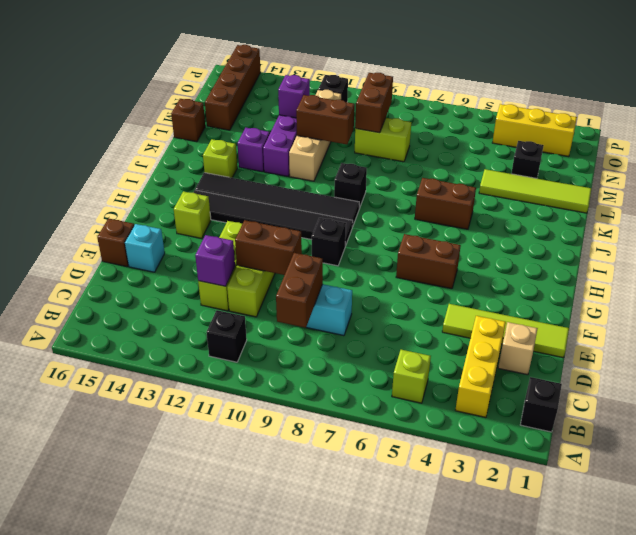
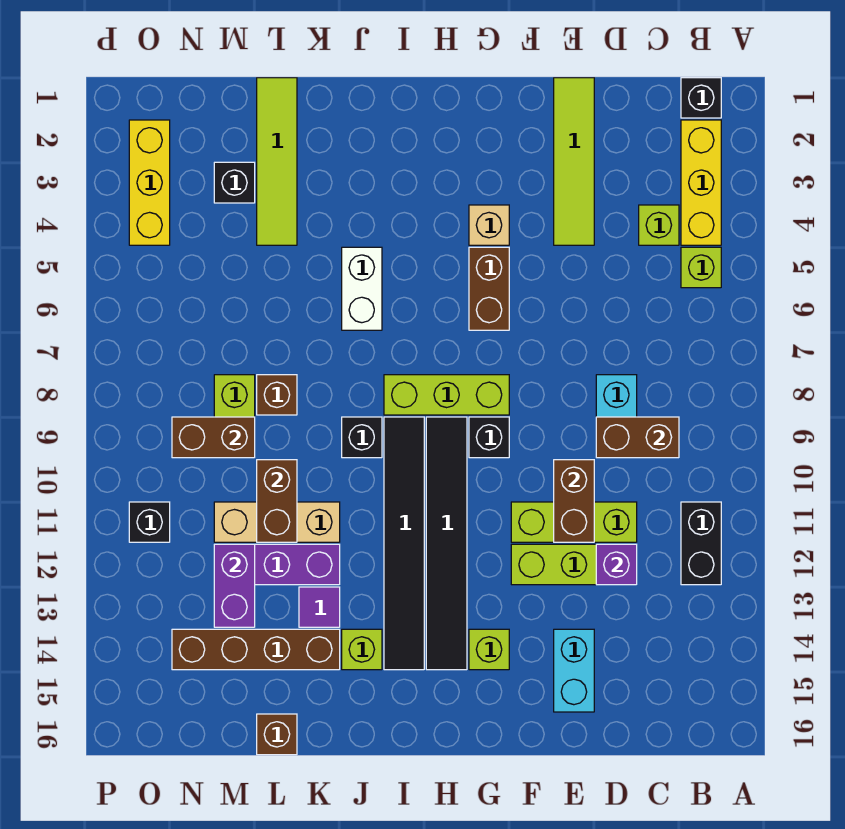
yellow brick B3:D3 level 1 -> yellow brick B2:B4 level 1
black brick B11 level 1 -> black brick B11:B12 level 1
none -> lime brick C4 level 1
tan brick D2 level 1 -> tan brick G4 level 1
cyan brick E15 level 1 -> cyan brick E14:E15 level 1
brown brick E16 level 1 -> brown brick L8 level 1
none -> lime brick G8:I8 level 1
brown brick J5:J6 level 1 -> white brick J5:J6 level 1
tan brick K11:N11 level 1 -> tan brick K11:M11 level 1
purple brick K13 level 1 -> purple tile K13 level 1
purple brick M12 level 2 -> purple brick M12:M13 level 2
brown brick M15:P15 level 1 -> brown brick K14:N14 level 1

